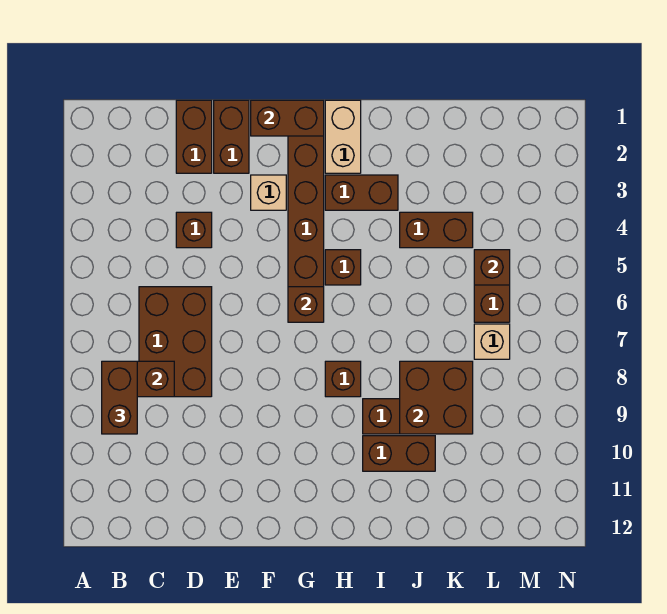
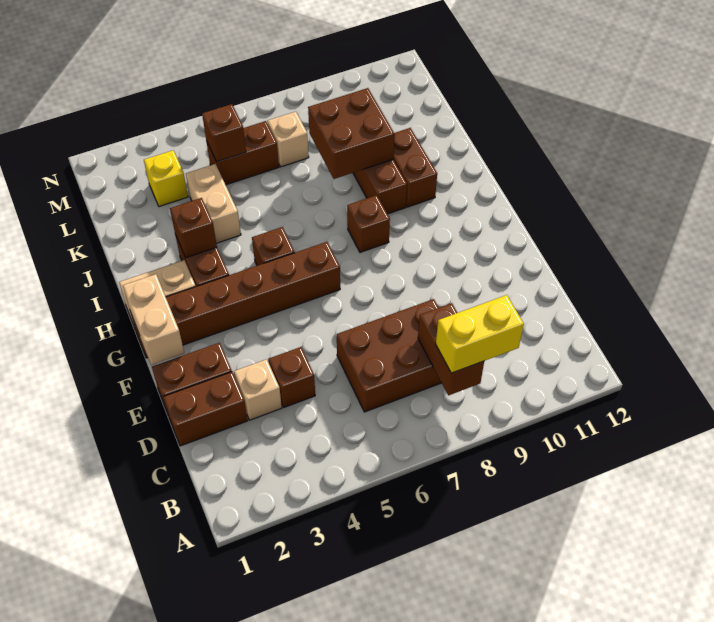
brown brick B8:B9 level 3 -> yellow brick B8:B9 level 3
brown brick F1:G1 level 2 -> tan brick F1:G1 level 2
tan brick F3 level 1 -> tan brick D3 level 1
brown brick G6 level 2 -> brown brick I3 level 2
brown brick J4:K4 level 1 -> tan brick J4:K4 level 1
none -> yellow brick L3 level 1

